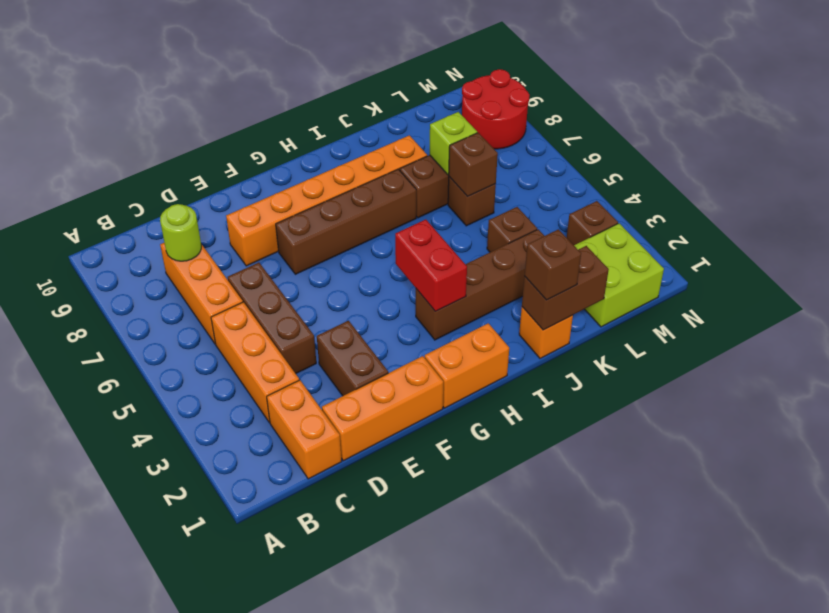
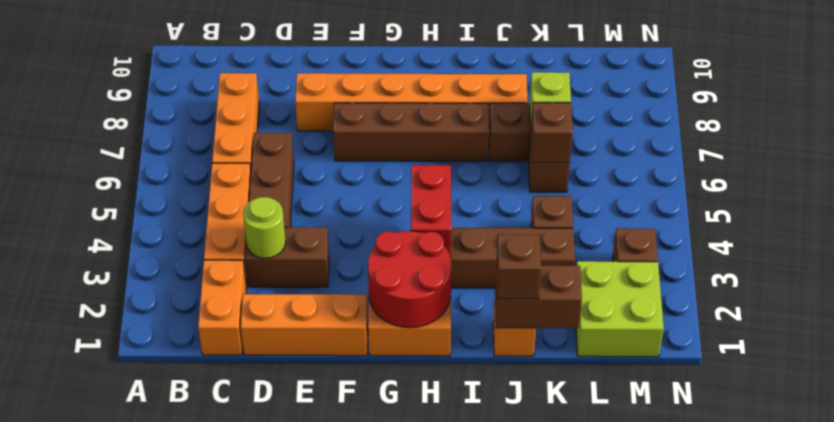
lime round brick C8 level 2 -> lime round brick D3 level 2
brown brick E2:E3 level 1 -> brown brick D3:E3 level 1
red round brick M8:N9 level 1 -> red round brick G1:H2 level 2

